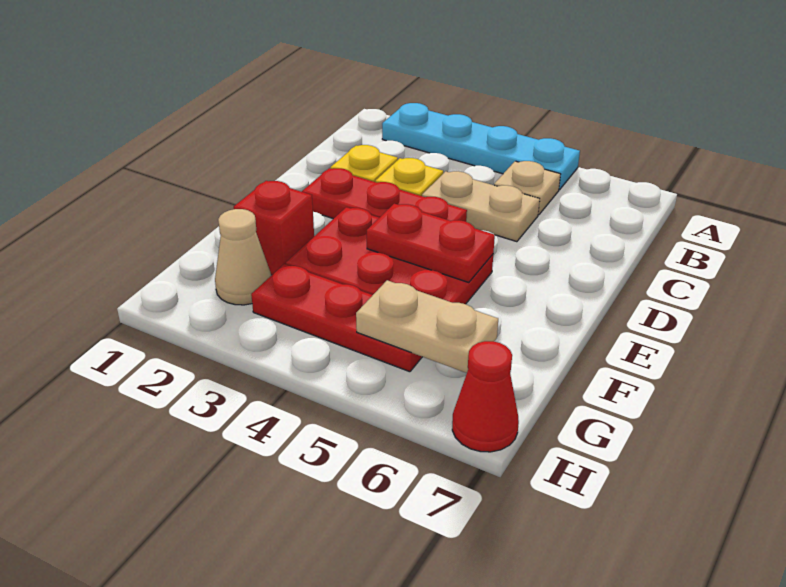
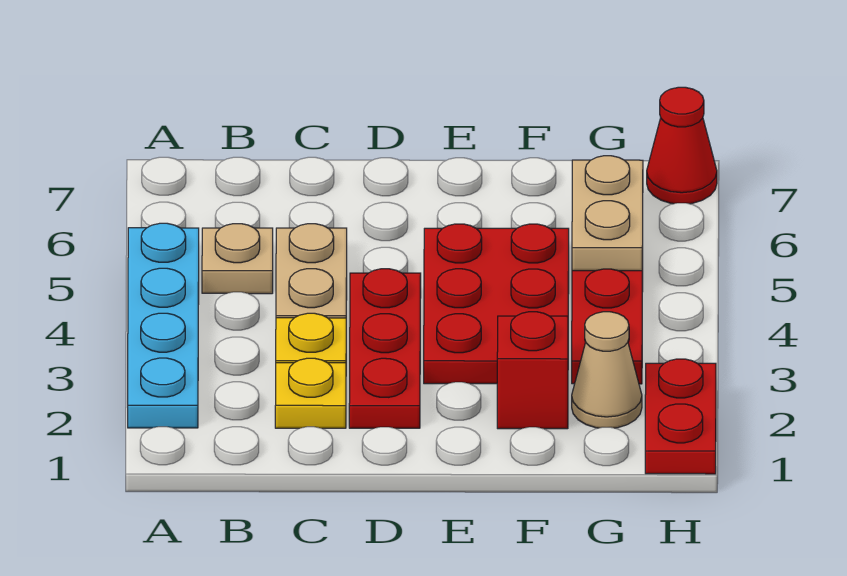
red plate E4:E5 level 2 -> red plate H1:H2 level 1

